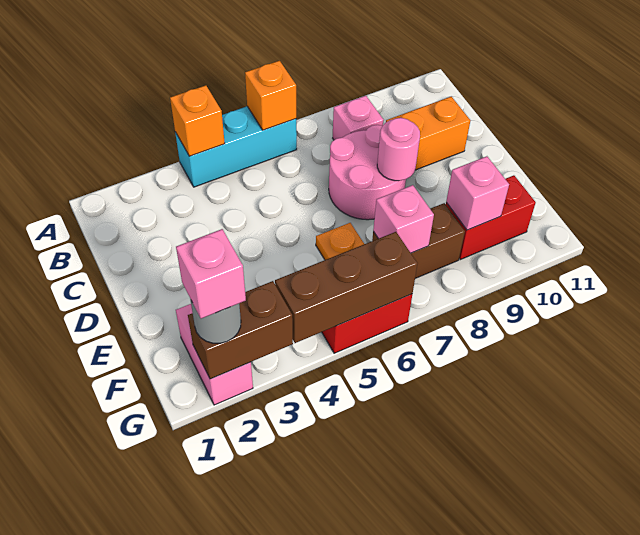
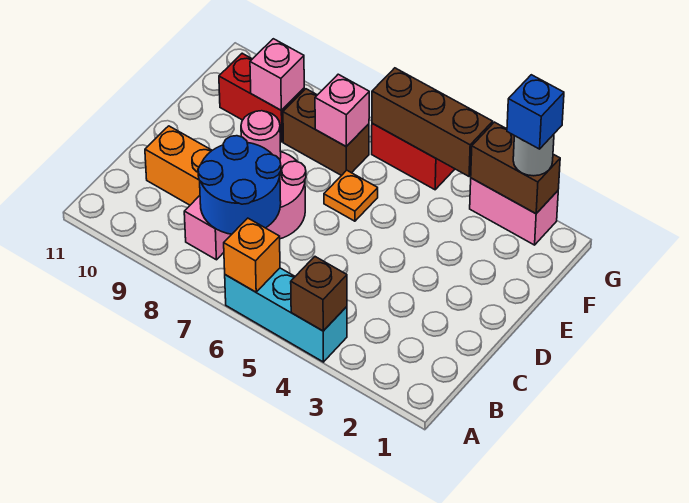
orange brick A4 level 2 -> brown brick A4 level 2
none -> blue round brick B7:C8 level 2
pink brick F2:G2 level 1 -> pink brick G2:G3 level 1
pink brick G2 level 4 -> blue brick G2 level 4

